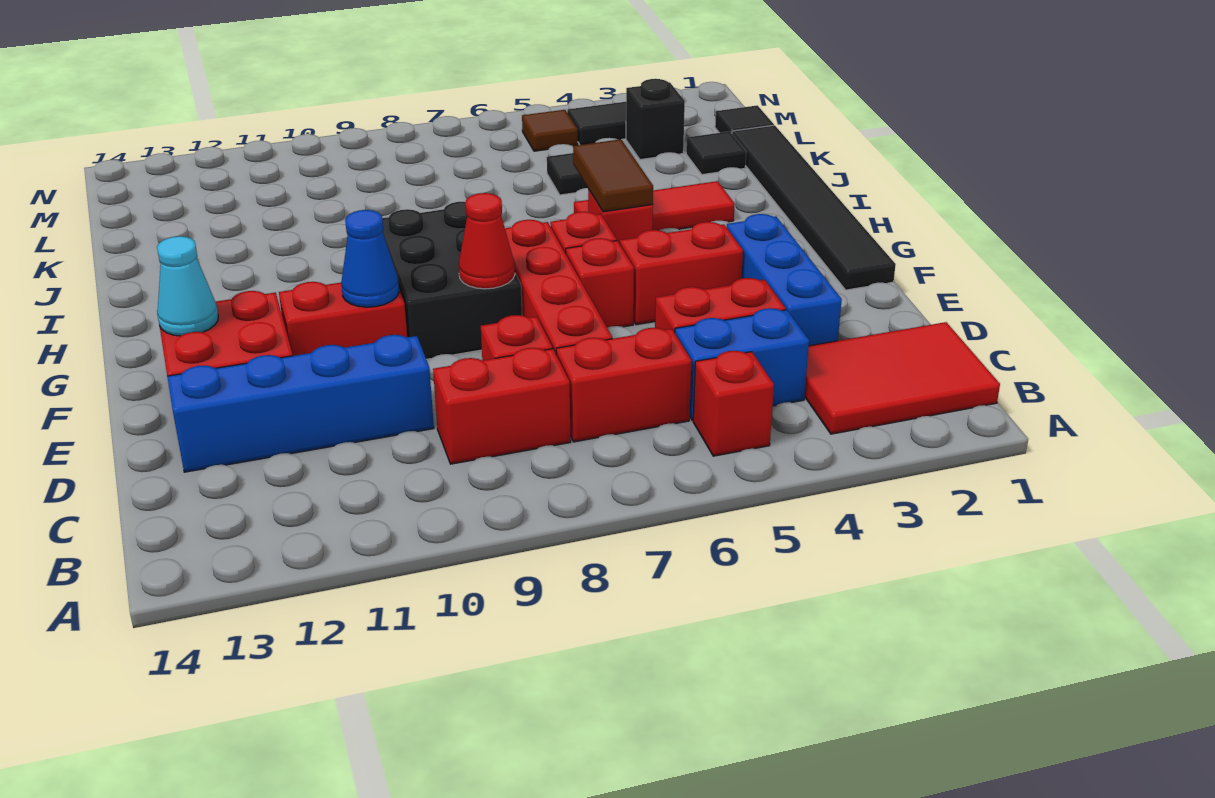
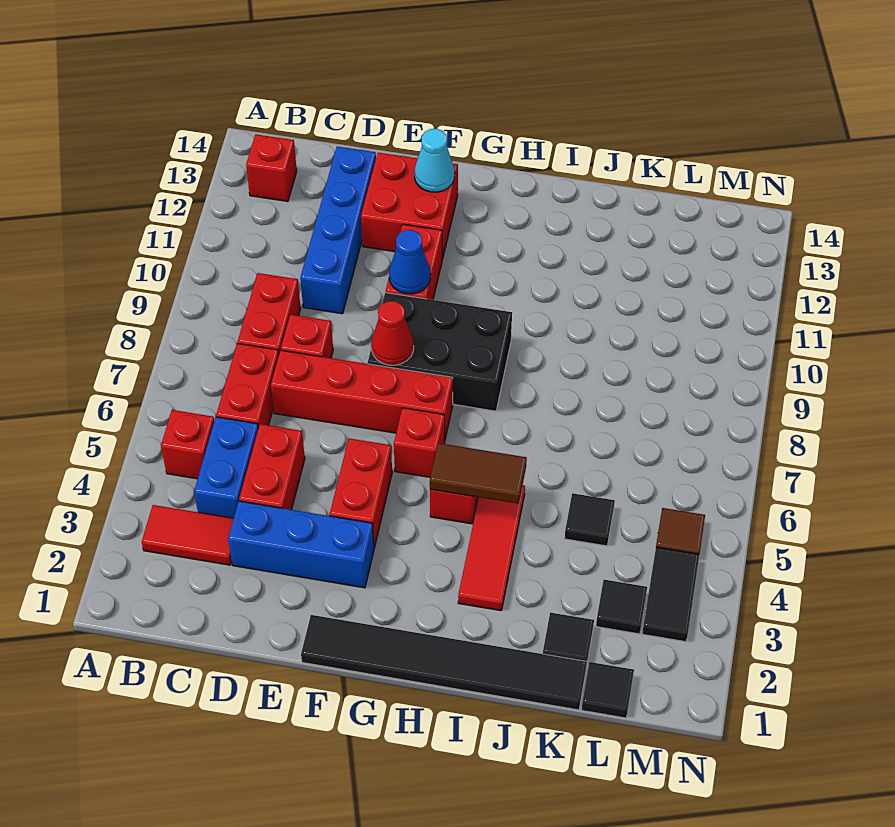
red tile B1:C3 level 1 -> red tile B3:C3 level 1
red brick F6 level 1 -> red brick B13 level 1
black brick L3 level 1 -> black tile L3 level 1

